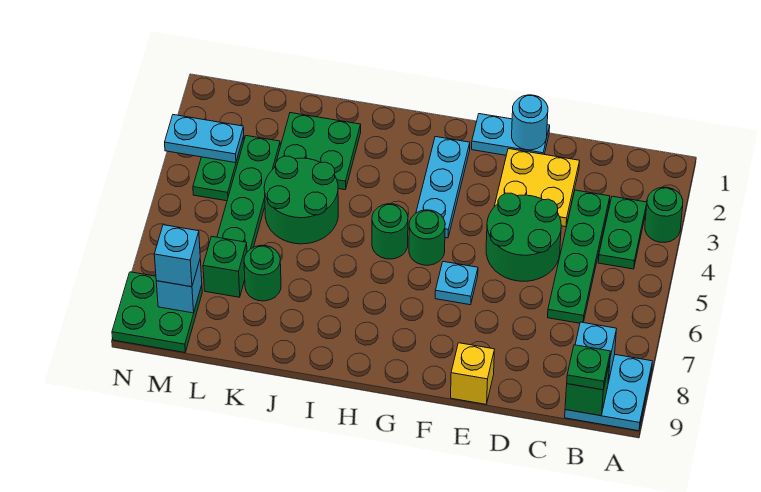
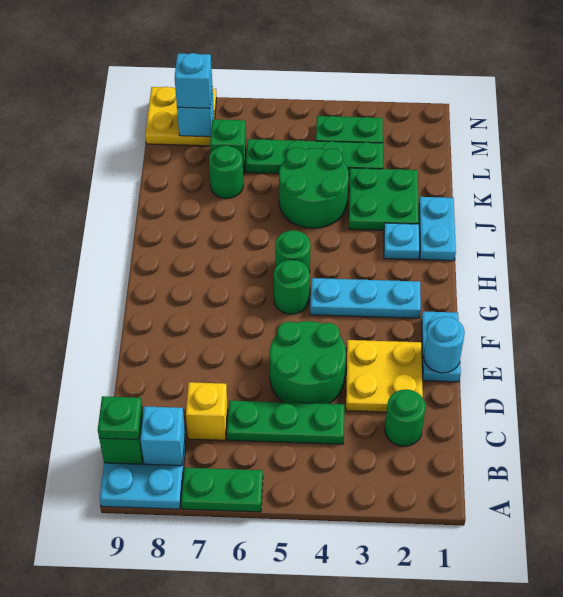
green round brick A3 level 1 -> green round brick C2 level 1
green plate B3:B4 level 1 -> green plate A6:A7 level 1
green plate C3:C6 level 1 -> green plate C4:C6 level 1
yellow brick E9 level 1 -> yellow brick C7 level 1
cyan plate F6 level 1 -> cyan plate I2 level 1
cyan plate M3:N3 level 2 -> cyan plate I1:J1 level 1
green plate M8:N9 level 1 -> yellow plate M8:N9 level 1

